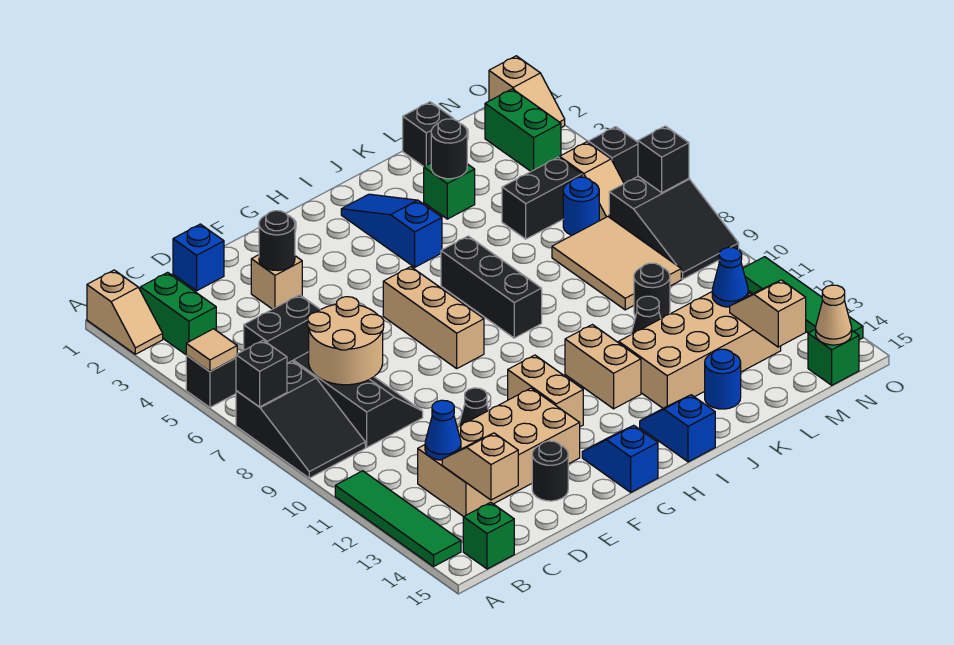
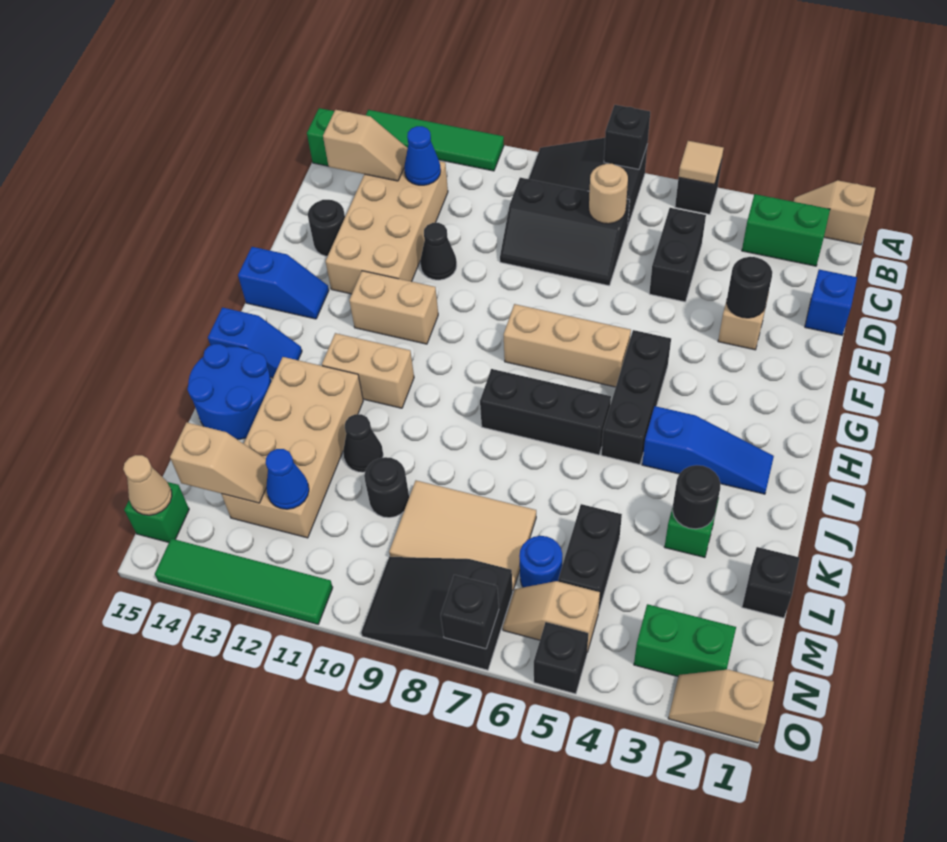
tan round brick C7:D8 level 2 -> tan round brick C7 level 2
none -> black brick G5:I5 level 1
blue round brick K14 level 1 -> blue round brick J14:K15 level 1

